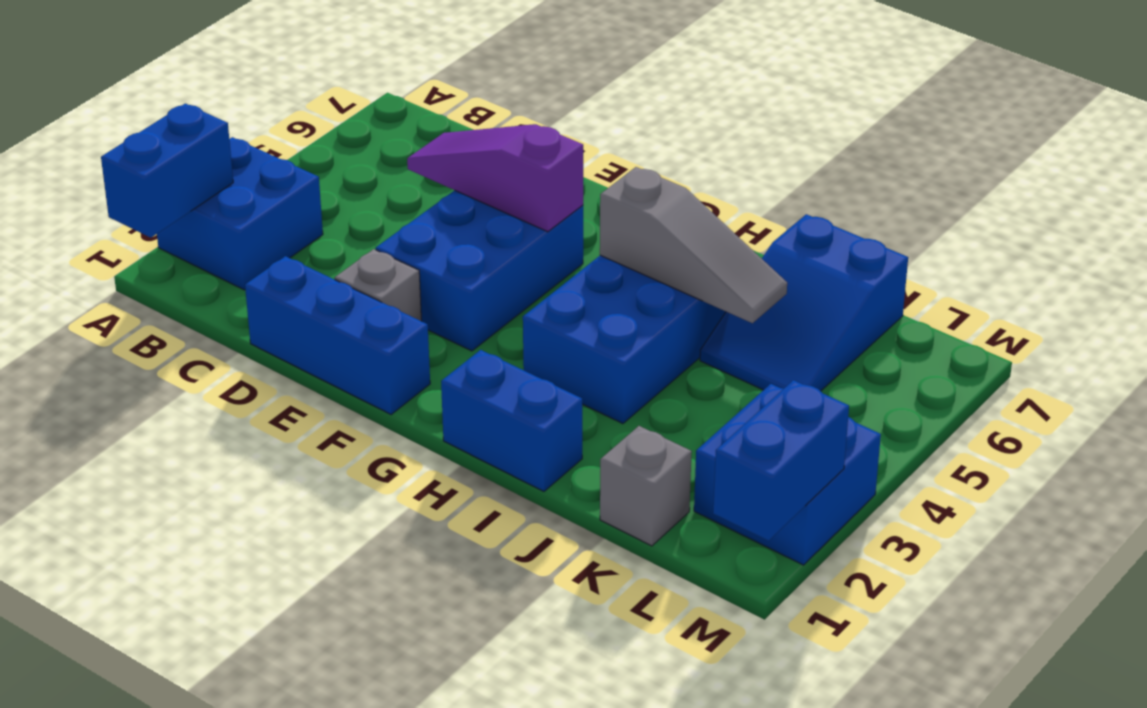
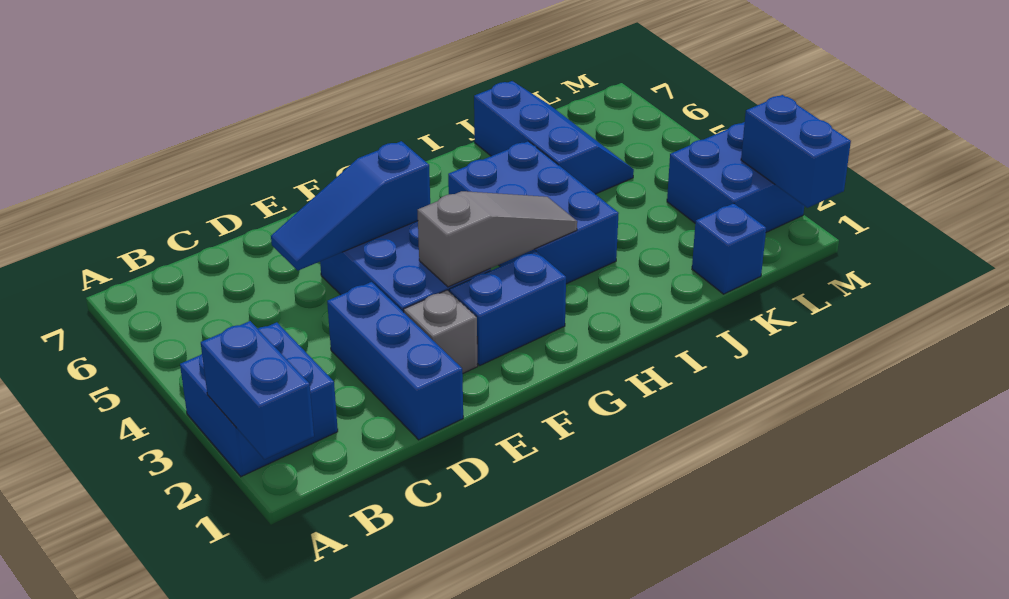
blue brick D1:F1 level 1 -> blue brick D1:D3 level 1
purple slope D5:F5 level 2 top F -> blue slope D5:F5 level 2 top F
blue brick H1:I1 level 1 -> blue brick F2:G2 level 1
grey slope H5:J5 level 2 top H -> grey slope F3:H3 level 2 top F
blue slope J5:K7 level 1 top 7 -> blue slope J5:K7 level 1 top J
grey brick K1 level 1 -> blue brick K1 level 1

